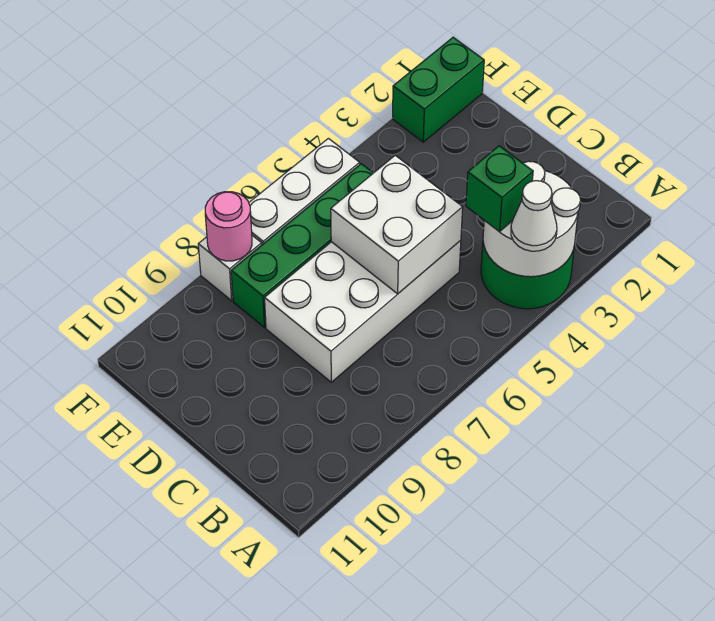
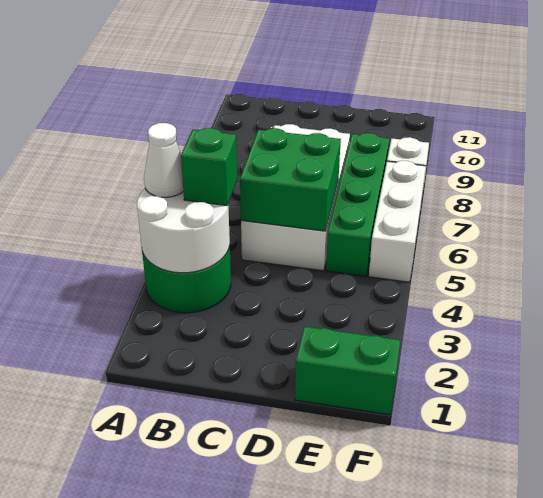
white brick C5:D6 level 2 -> green brick C5:D6 level 2
green brick F1:F2 level 1 -> green brick E1:F1 level 1
pink round brick F8 level 2 -> none

